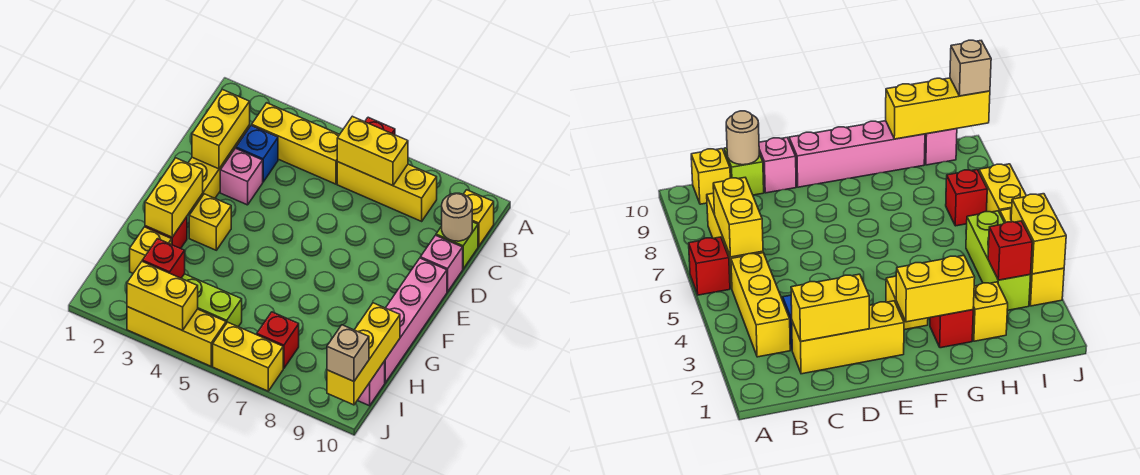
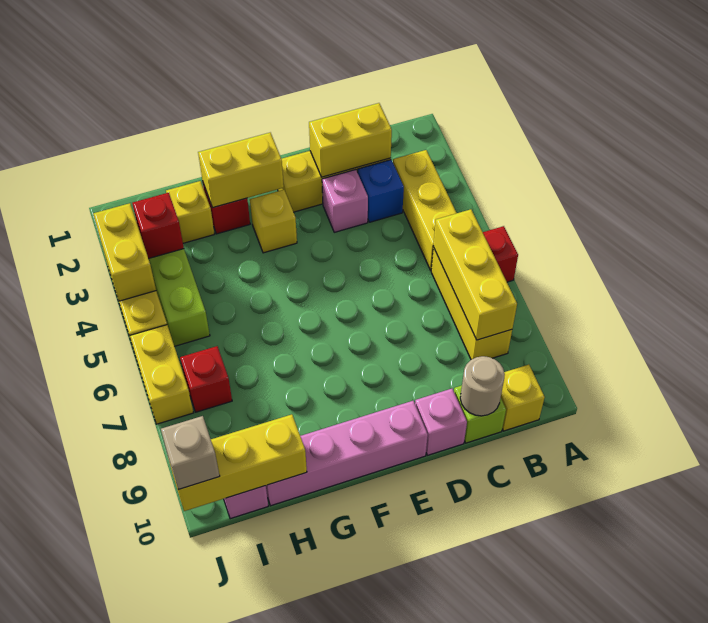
yellow brick B6:B7 level 2 -> yellow brick B6:B8 level 2

